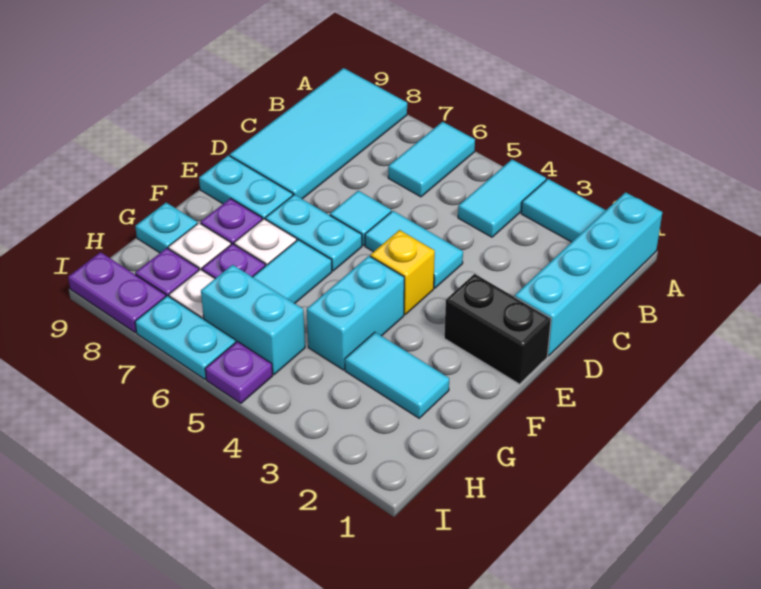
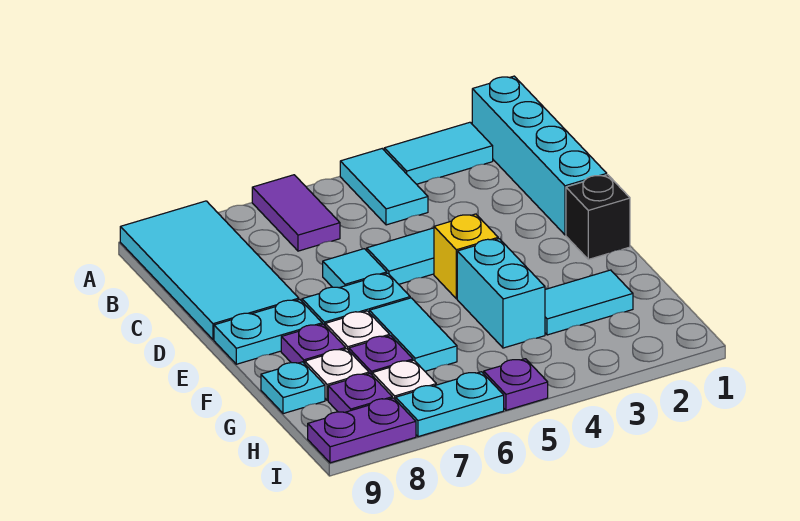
cyan tile A6:B6 level 1 -> purple tile A6:B6 level 1
black brick E1:E2 level 1 -> black brick E1 level 1
cyan brick H5:H6 level 1 -> none

